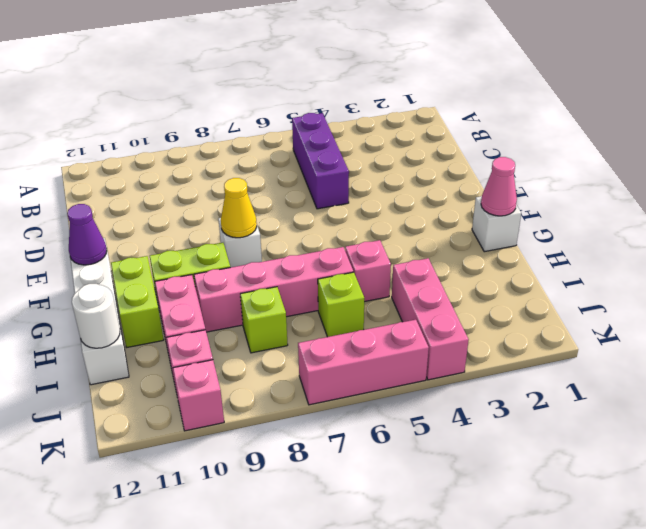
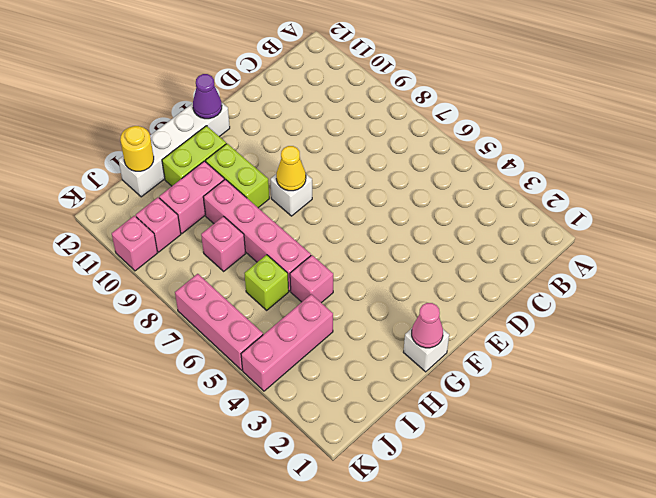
purple brick B5:D5 level 1 -> none
lime brick I8 level 1 -> pink brick I8 level 1
white round brick I12 level 2 -> yellow round brick I12 level 2

